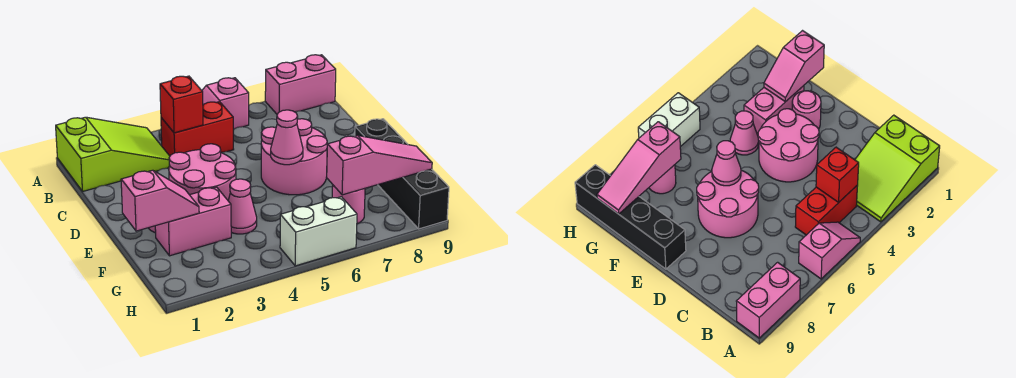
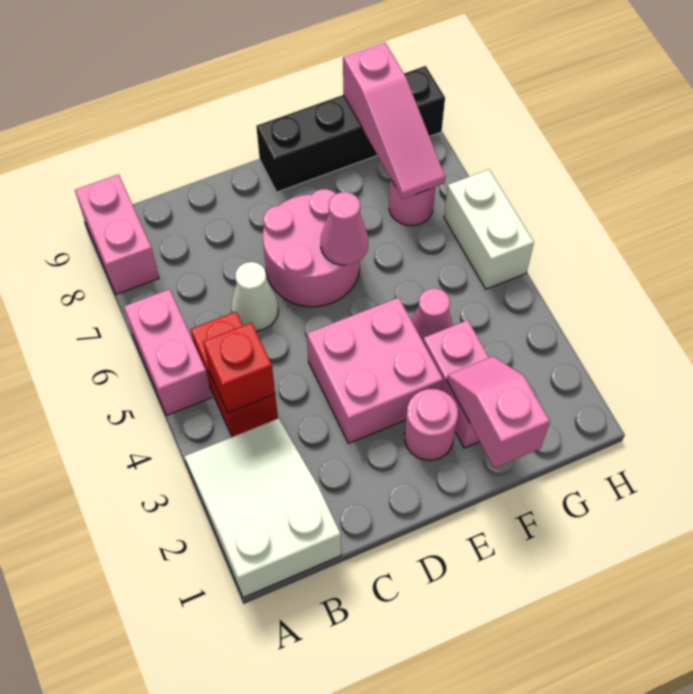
lime slope A1:B3 level 1 top 1 -> white slope A1:B3 level 1 top 1
pink slope A5:A6 level 1 top 6 -> pink brick A5:A6 level 1
none -> white cone C6 level 1
pink round brick D3:E4 level 1 -> pink brick D3:E4 level 1
pink slope G7:G9 level 2 top 7 -> pink slope G7:G9 level 2 top 9

